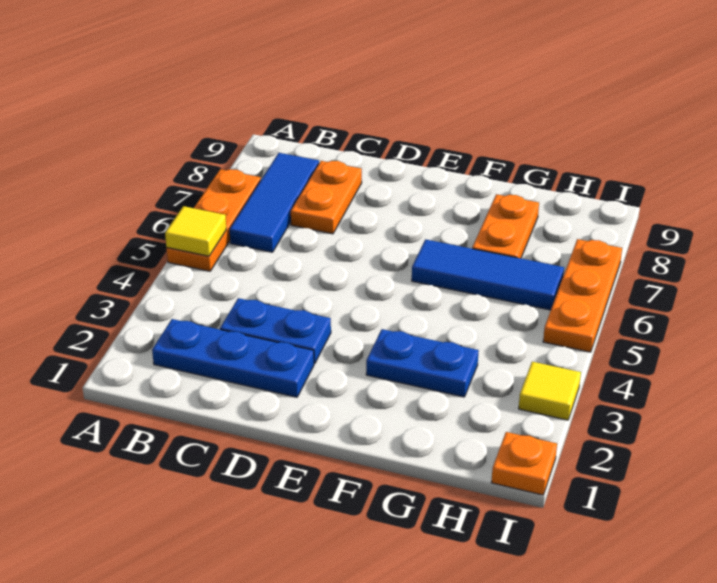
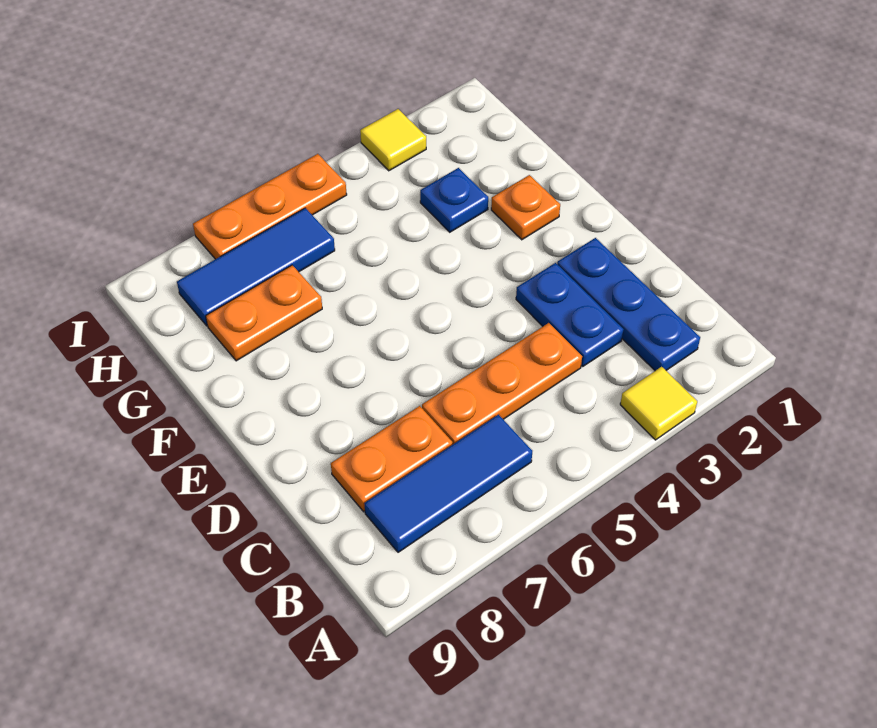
orange plate A5:A7 level 1 -> orange plate C4:C6 level 1
yellow tile A5 level 2 -> yellow tile A3 level 1
blue plate F3:G3 level 1 -> blue plate G3 level 1
blue tile F6:H6 level 1 -> blue tile H6:H8 level 1
orange plate I1 level 1 -> orange plate F2 level 1

